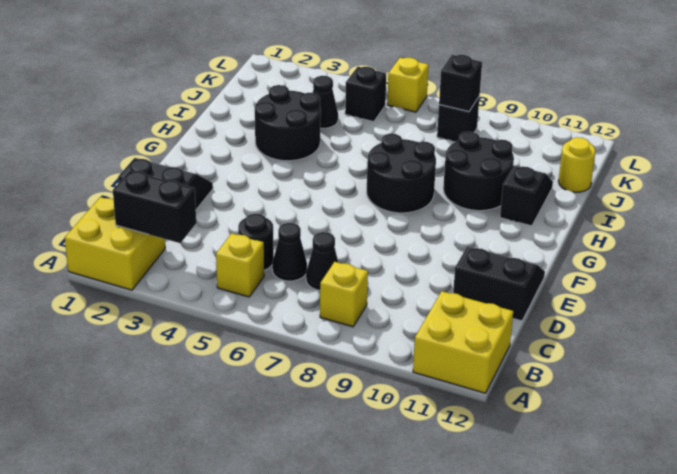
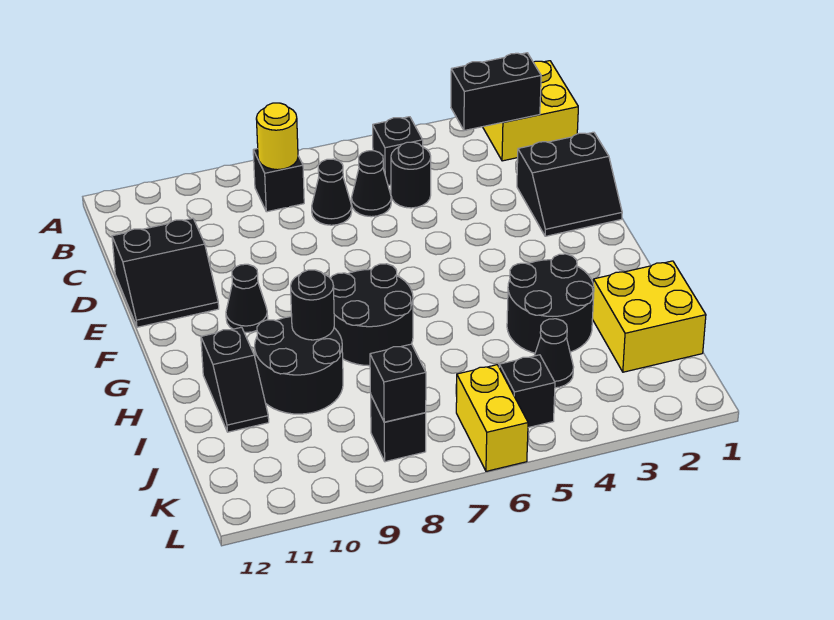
yellow brick A11:B12 level 1 -> yellow brick I1:J2 level 1
yellow brick B5 level 1 -> black brick B5 level 1
yellow brick B8 level 1 -> black brick B8 level 1
none -> black cone F10 level 1
none -> black round brick H9 level 2
yellow round brick J12 level 1 -> yellow round brick B8 level 2
yellow brick L6 level 1 -> yellow brick K6:L6 level 1

